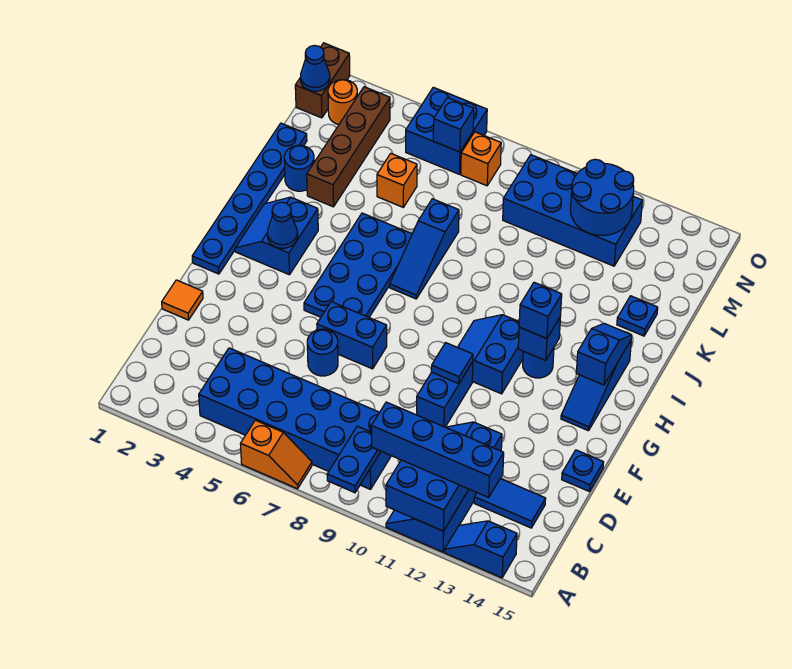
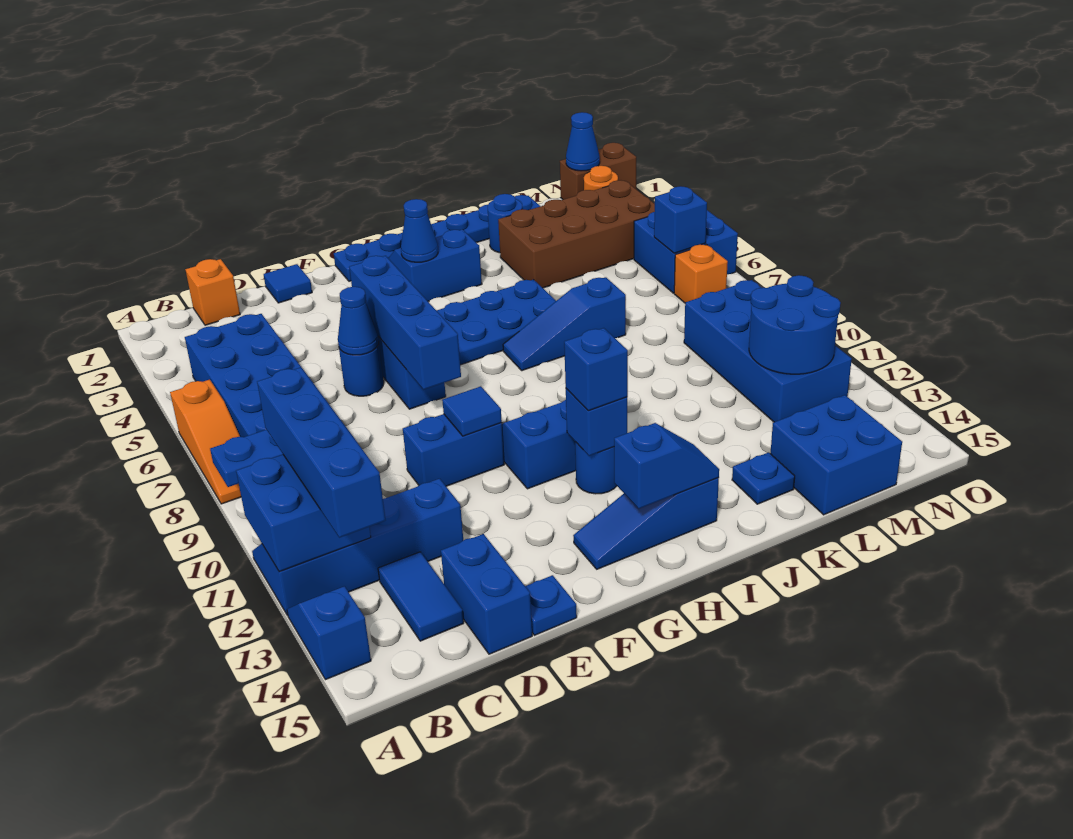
orange slope A6:A7 level 1 top 6 -> orange slope A6:A8 level 1 top 6
none -> blue brick D14:D15 level 1
orange tile E1 level 1 -> blue tile E1 level 1
none -> blue cone E6 level 2
none -> blue brick F5:F8 level 2
brown brick K3:N3 level 1 -> brown brick K3:N4 level 1
orange brick L5 level 1 -> orange brick C1 level 1
none -> blue brick L14:M15 level 1

